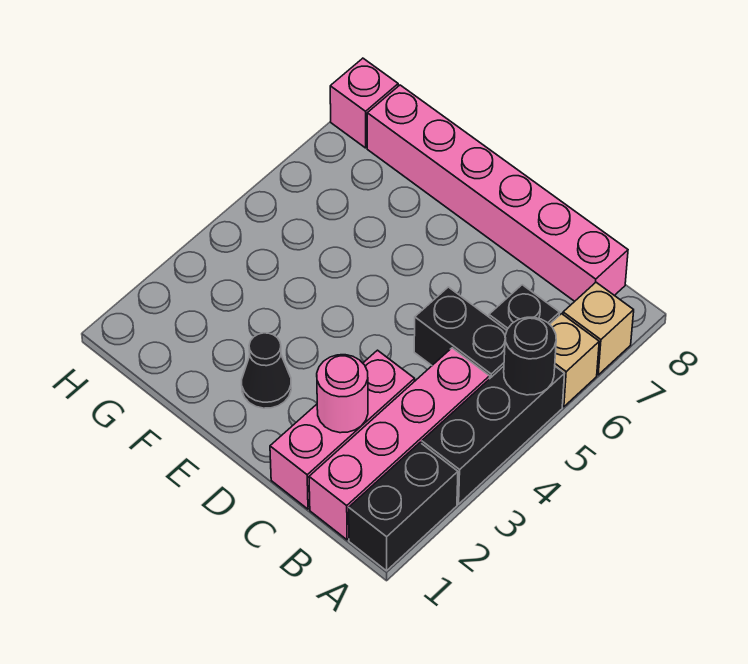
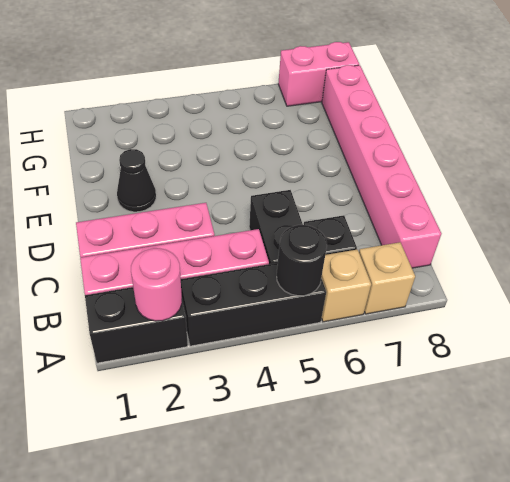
pink round brick C2 level 2 -> pink round brick A2 level 2
pink brick H8 level 1 -> pink brick H7:H8 level 1

